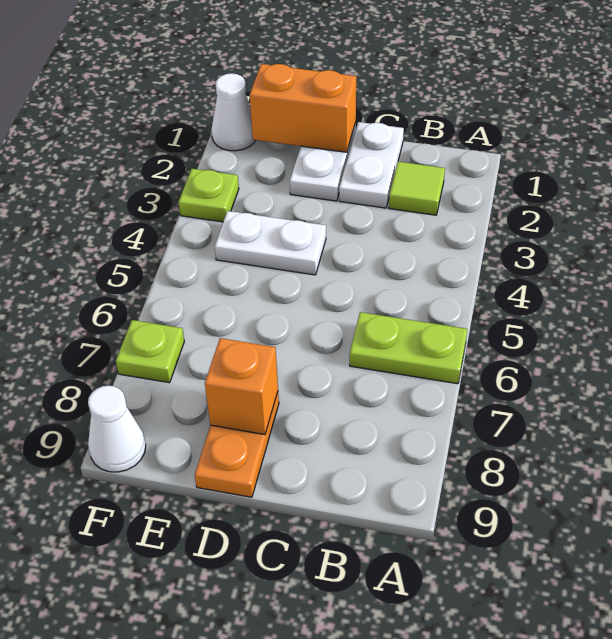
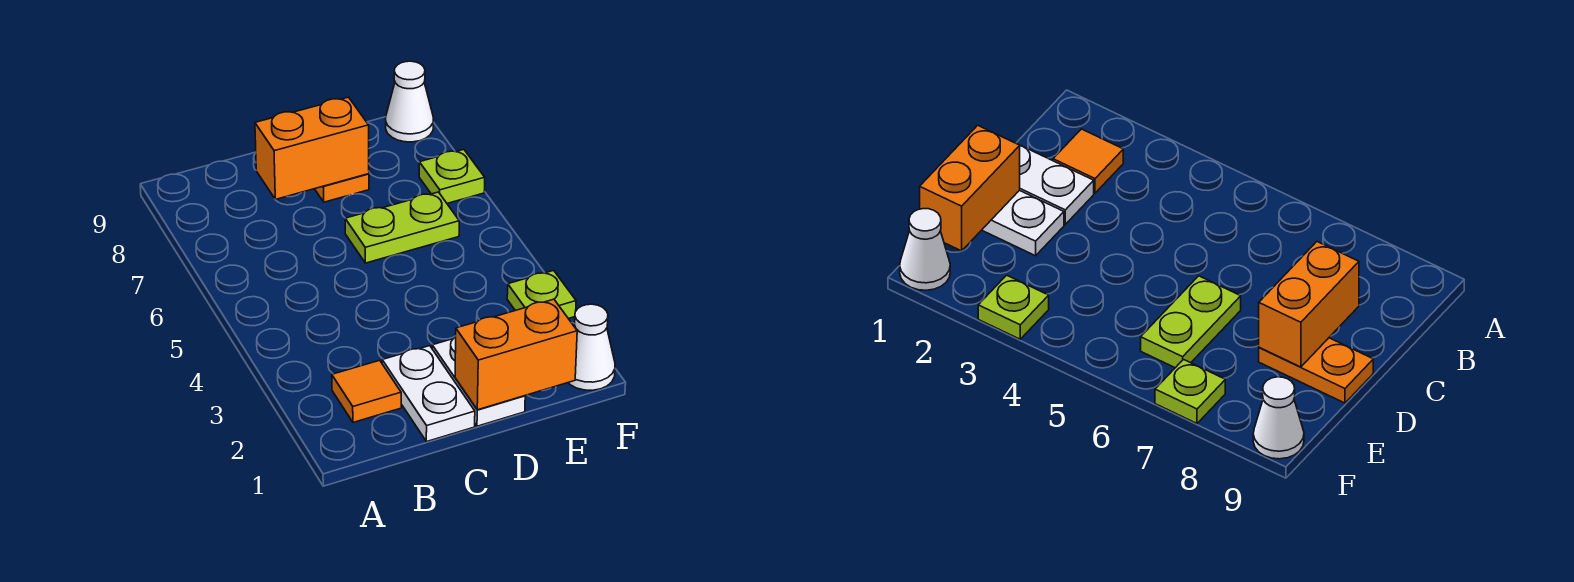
lime plate A6:B6 level 1 -> lime plate D6:E6 level 1
lime tile B2 level 1 -> orange tile B2 level 1
white plate D4:E4 level 1 -> none
orange brick D8 level 2 -> orange brick C8:D8 level 2

